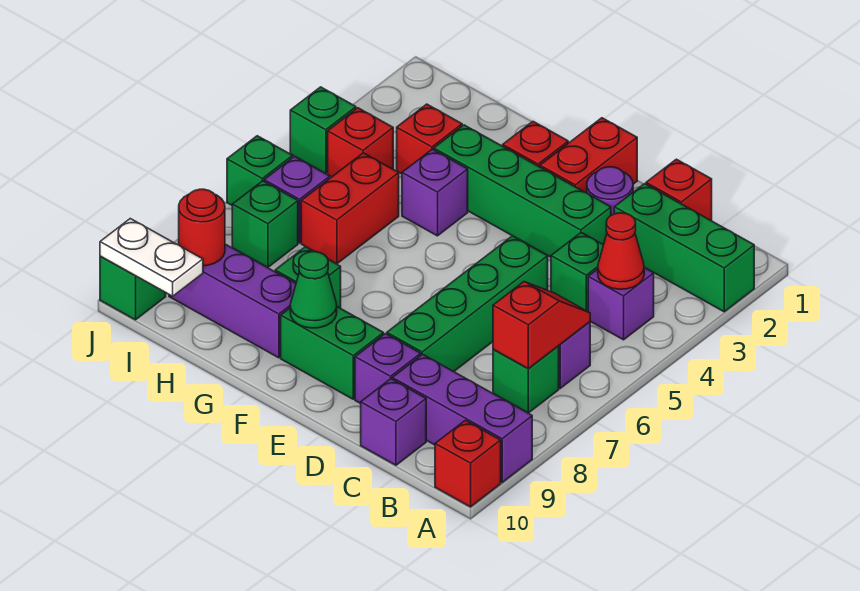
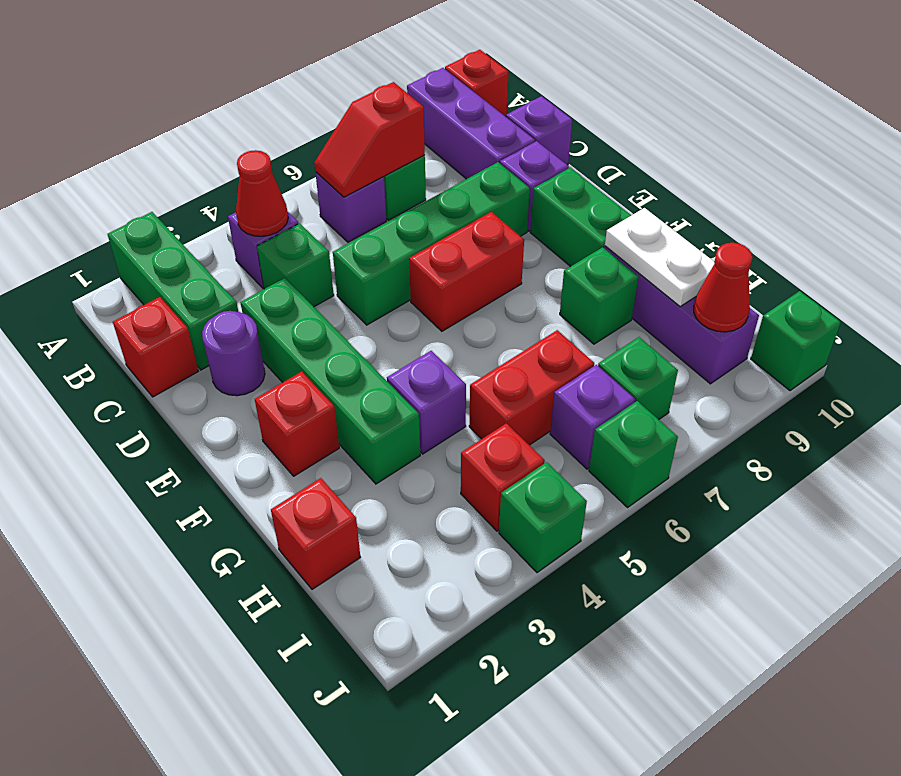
red brick E1:E2 level 1 -> red brick E6:E7 level 1
green cone F9 level 2 -> none
red brick H3 level 1 -> red brick H1 level 1
red round brick I9 level 2 -> red cone I9 level 2
white plate I10:J10 level 2 -> white plate G9:H9 level 2

